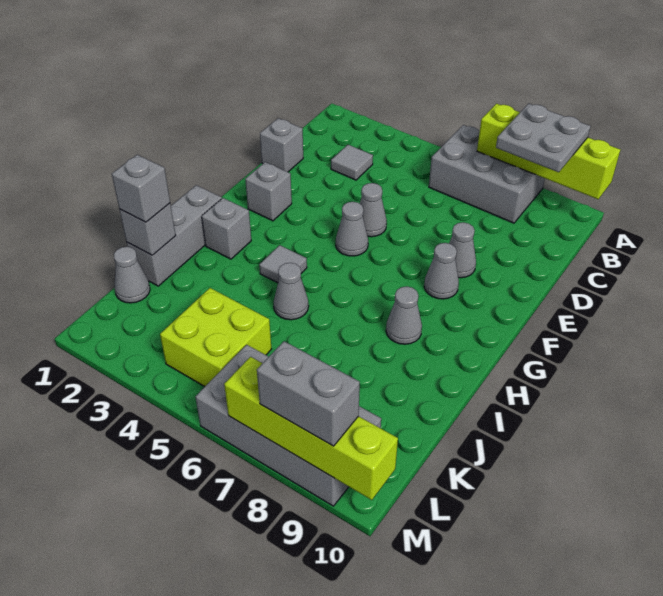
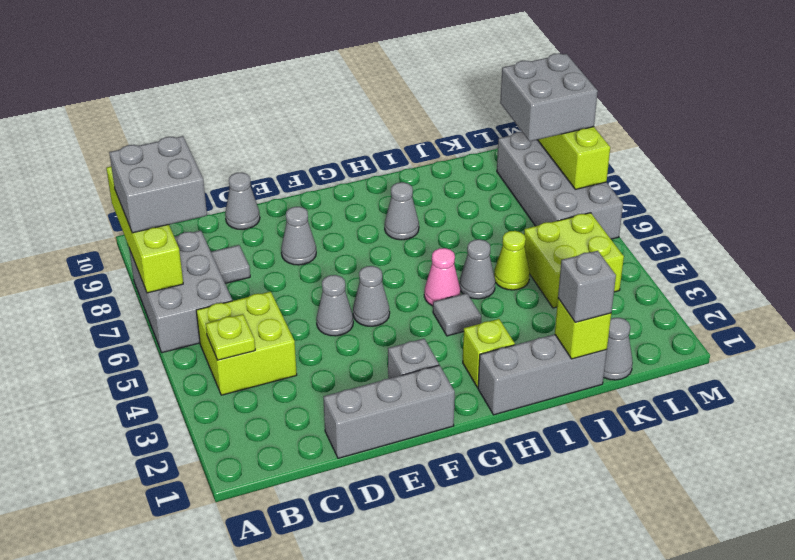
grey plate A8:B9 level 3 -> grey brick A8:B9 level 3
none -> lime brick B4:C5 level 1
none -> lime plate B4 level 2
grey tile C3 level 1 -> grey tile C8 level 1
grey brick D1 level 1 -> grey brick D1:F1 level 1
grey cone F8 level 1 -> grey cone D10 level 1
grey brick H2 level 1 -> lime brick H2 level 1
none -> pink cone H5 level 1
grey brick J1 level 2 -> lime brick J1 level 2
none -> lime cone J5 level 1
grey brick M8:M9 level 3 -> grey brick L8:M9 level 3

